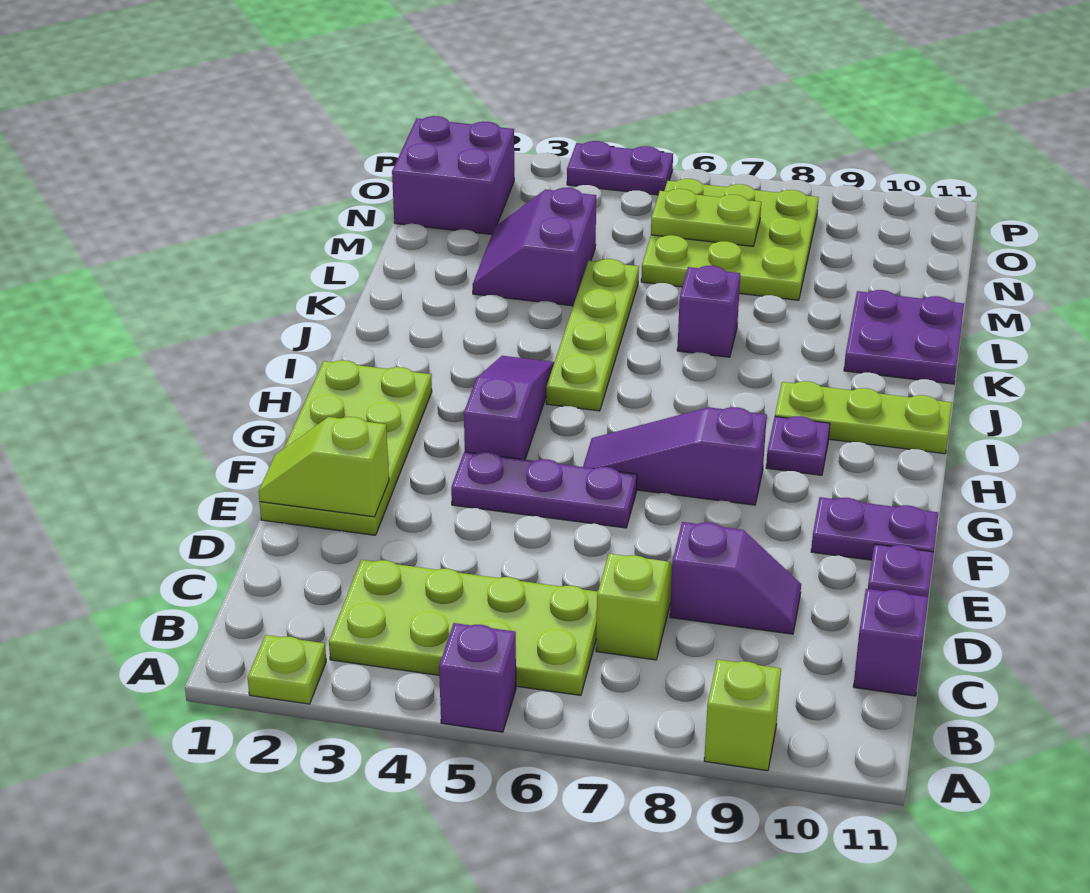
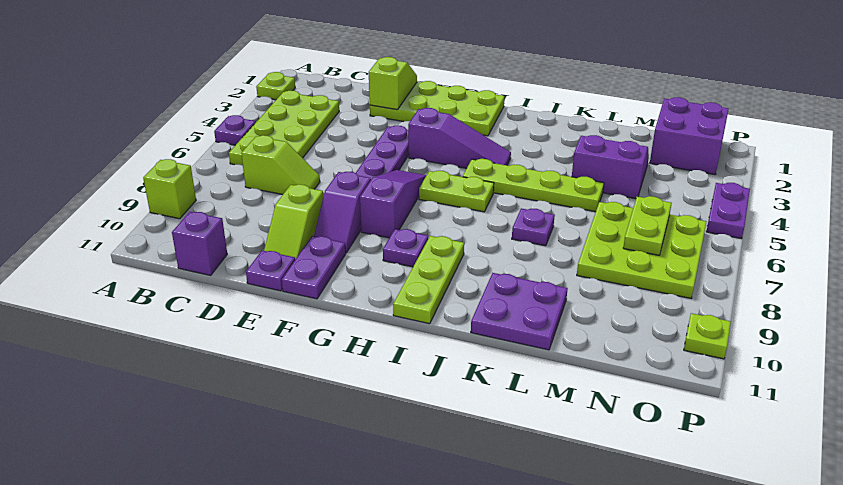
purple brick A5 level 1 -> purple plate A5 level 1
purple slope D8:D9 level 1 top 8 -> purple slope F8:F9 level 1 top 8
none -> lime slope E9:E10 level 1 top 9
none -> lime plate H6:I6 level 1
purple brick K7 level 1 -> purple plate K7 level 1
none -> lime plate P10 level 1

